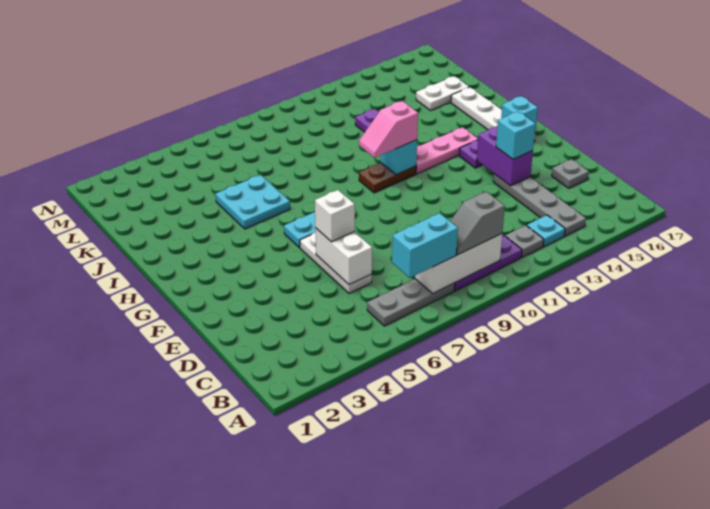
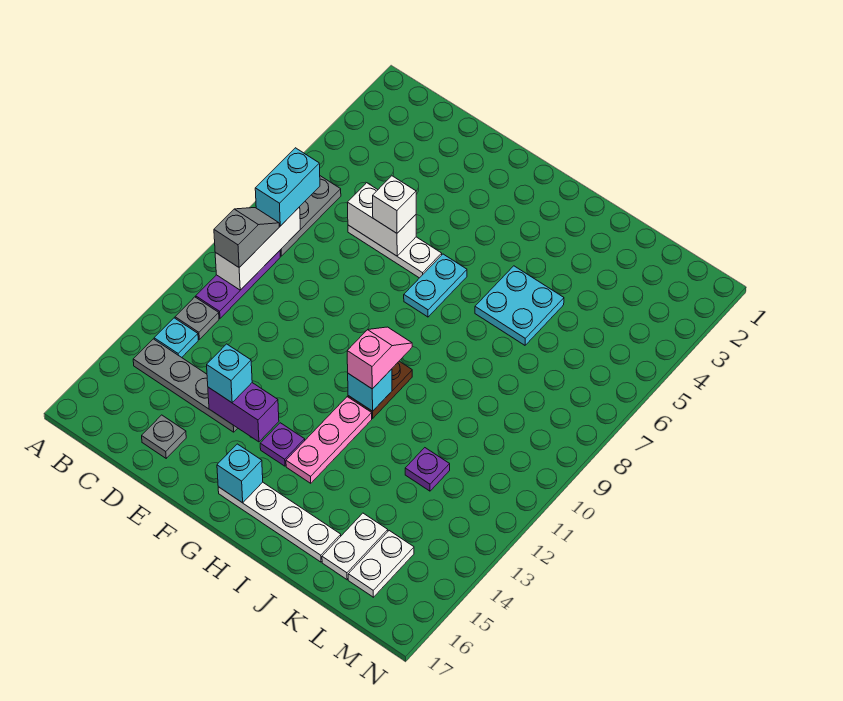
none -> white plate L15:L16 level 1

